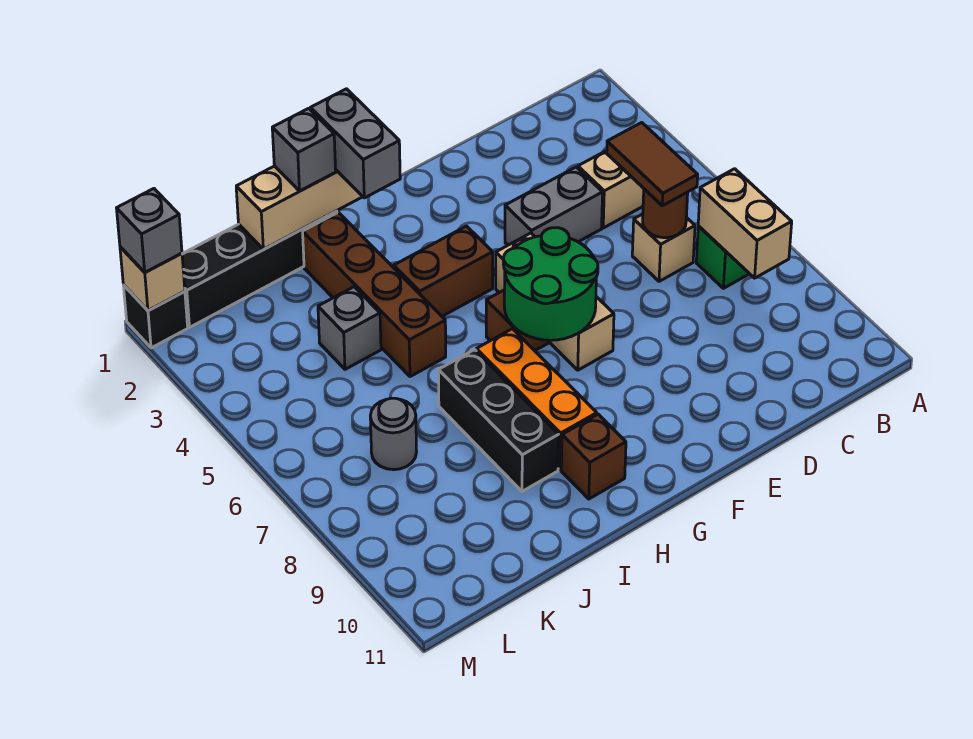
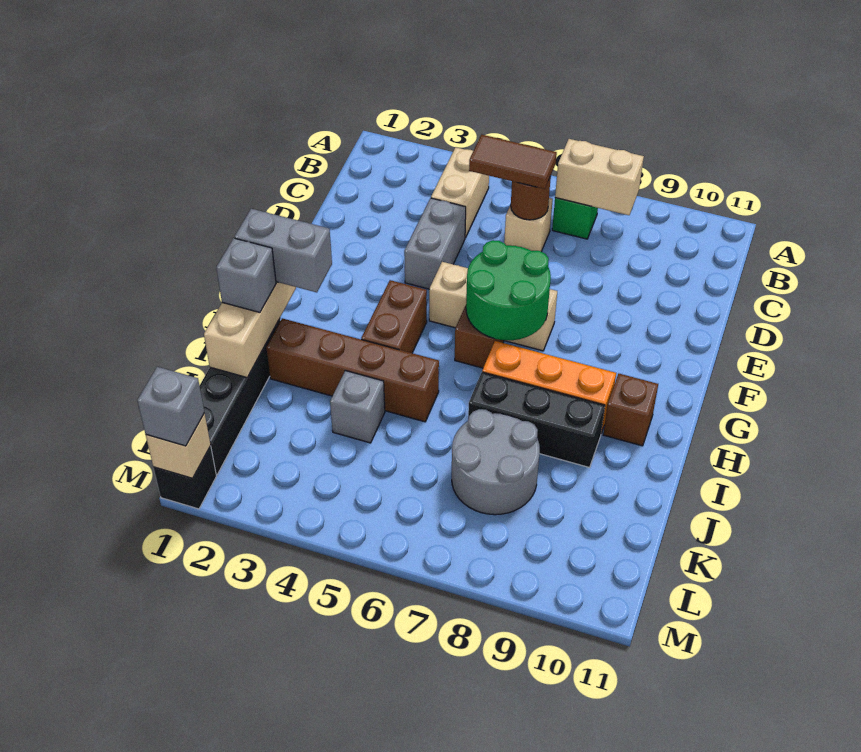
grey round brick K7 level 1 -> grey round brick J7:K8 level 1

